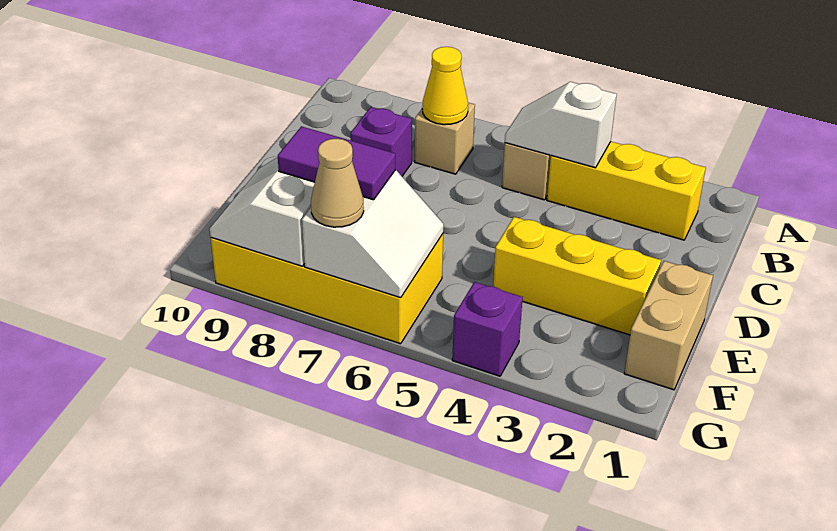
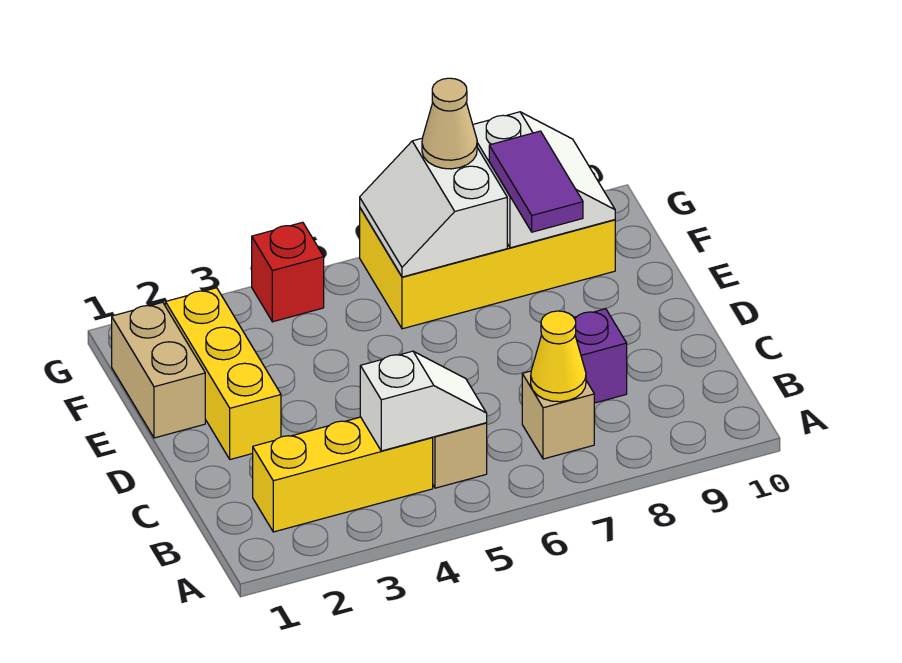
yellow brick E2:E4 level 1 -> yellow brick D2:F2 level 1
purple tile F7:F8 level 3 -> purple tile E8:F8 level 3
purple brick G4 level 1 -> red brick G4 level 1

